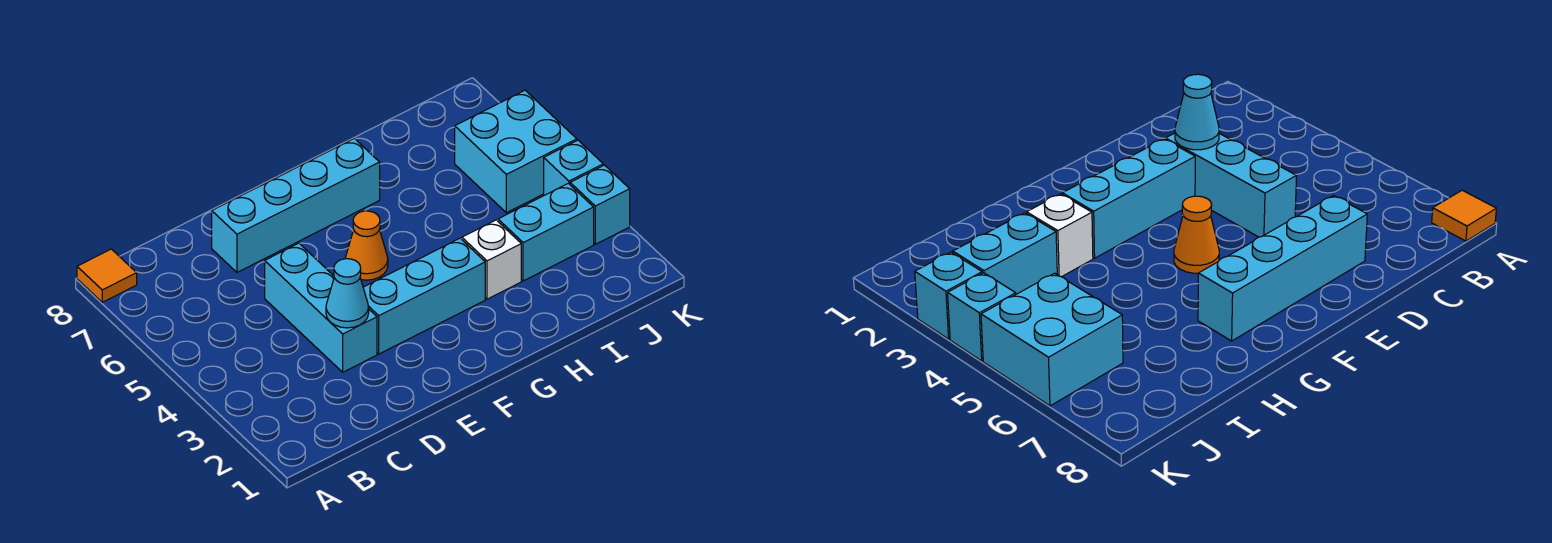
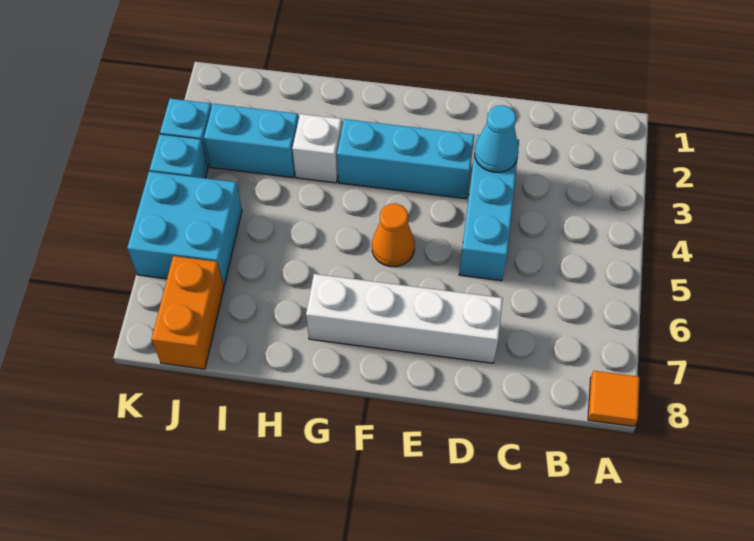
cyan brick D7:G7 level 1 -> white brick D7:G7 level 1
none -> orange brick J7:J8 level 1

